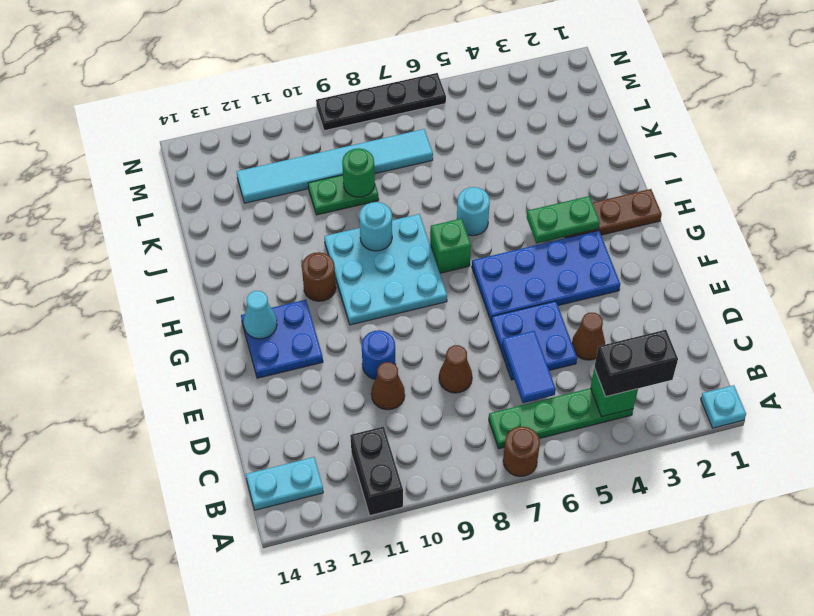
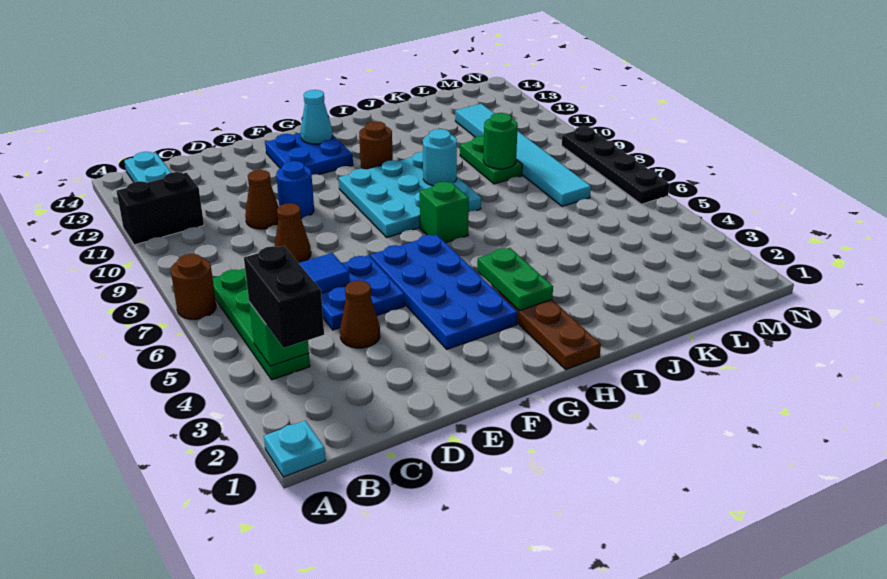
cyan round brick I6 level 1 -> none

